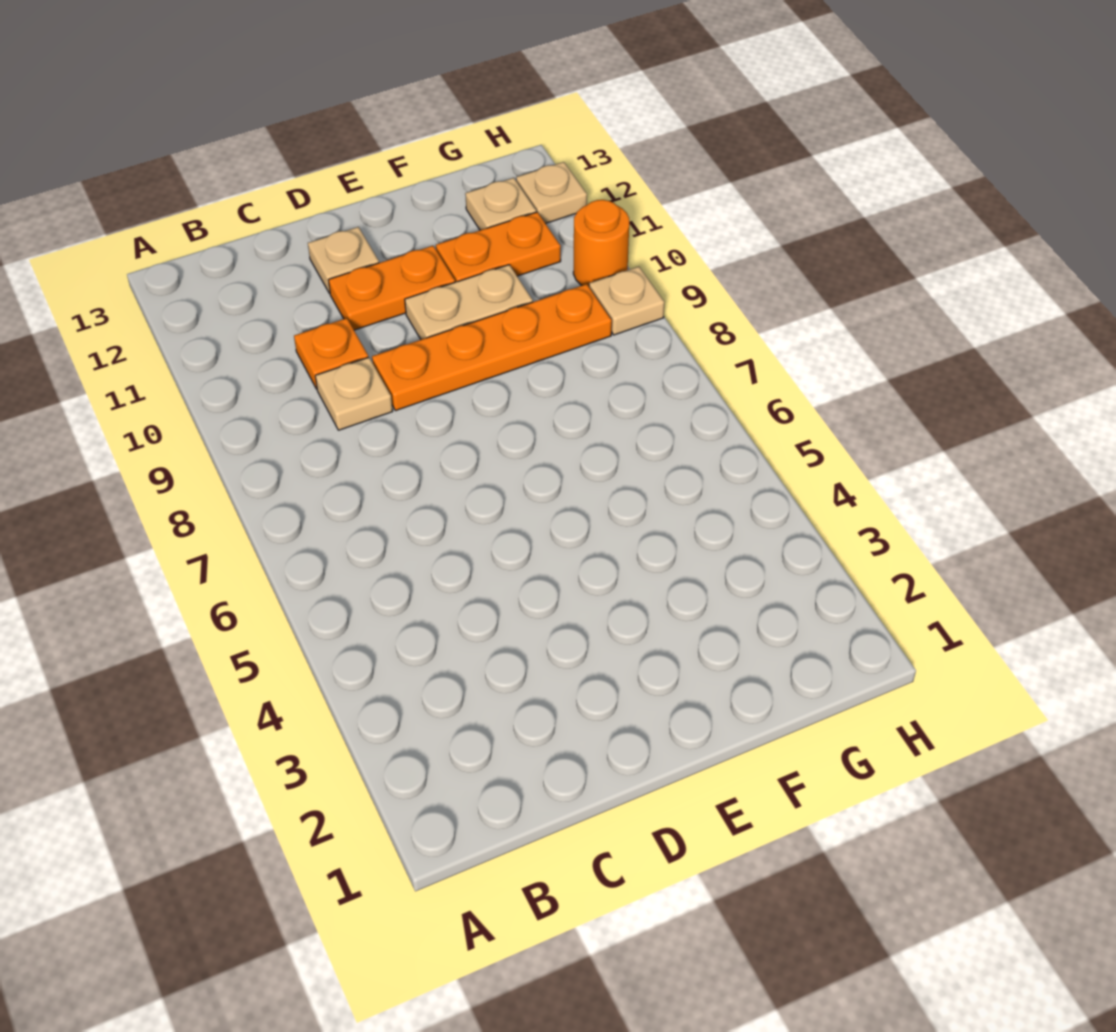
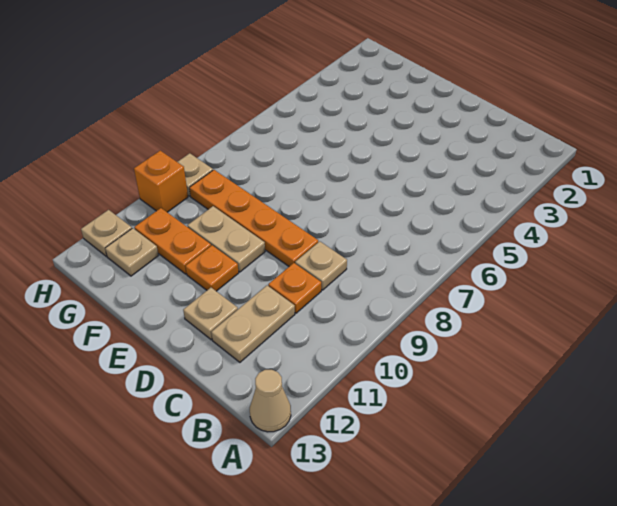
none -> tan cone A13 level 1
none -> tan plate C11:C12 level 1
orange plate D11:E11 level 1 -> orange plate E11 level 1
orange round brick H10 level 1 -> orange brick H10 level 1

